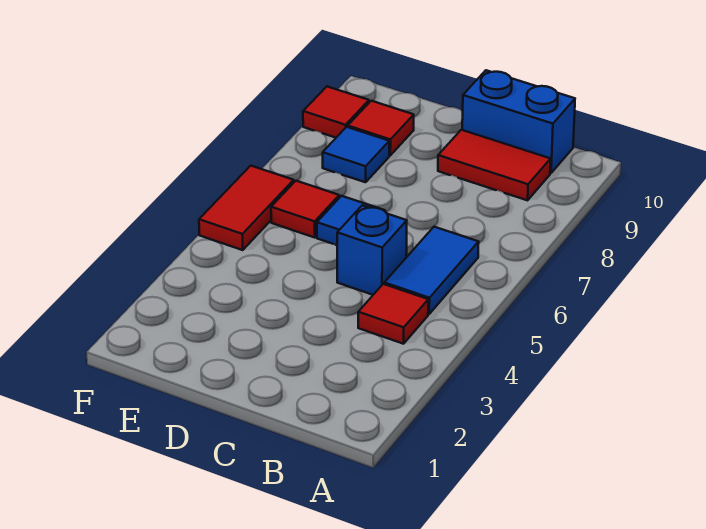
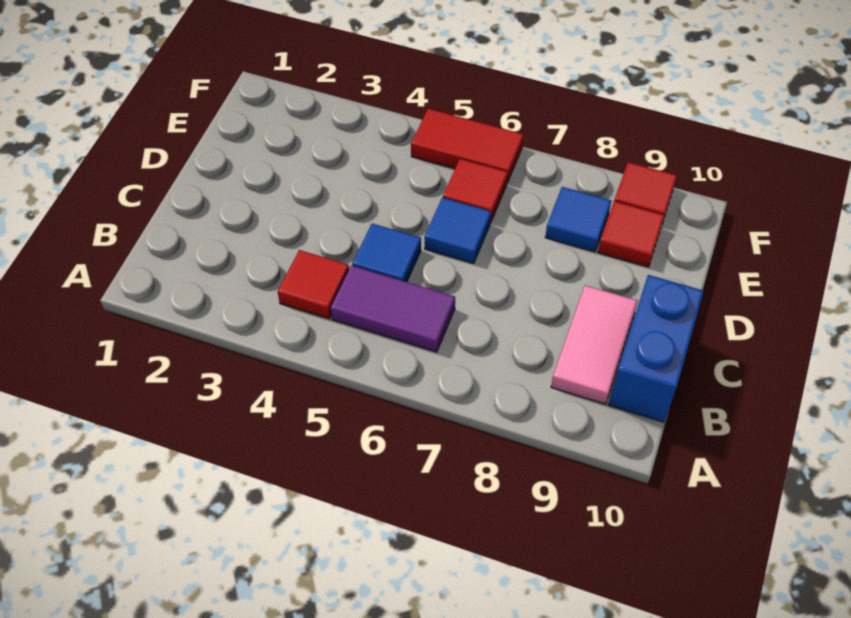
blue tile B5:B6 level 1 -> purple tile B5:B6 level 1
red tile B9:C9 level 1 -> pink tile B9:C9 level 1
blue brick C5 level 1 -> blue tile C5 level 1

